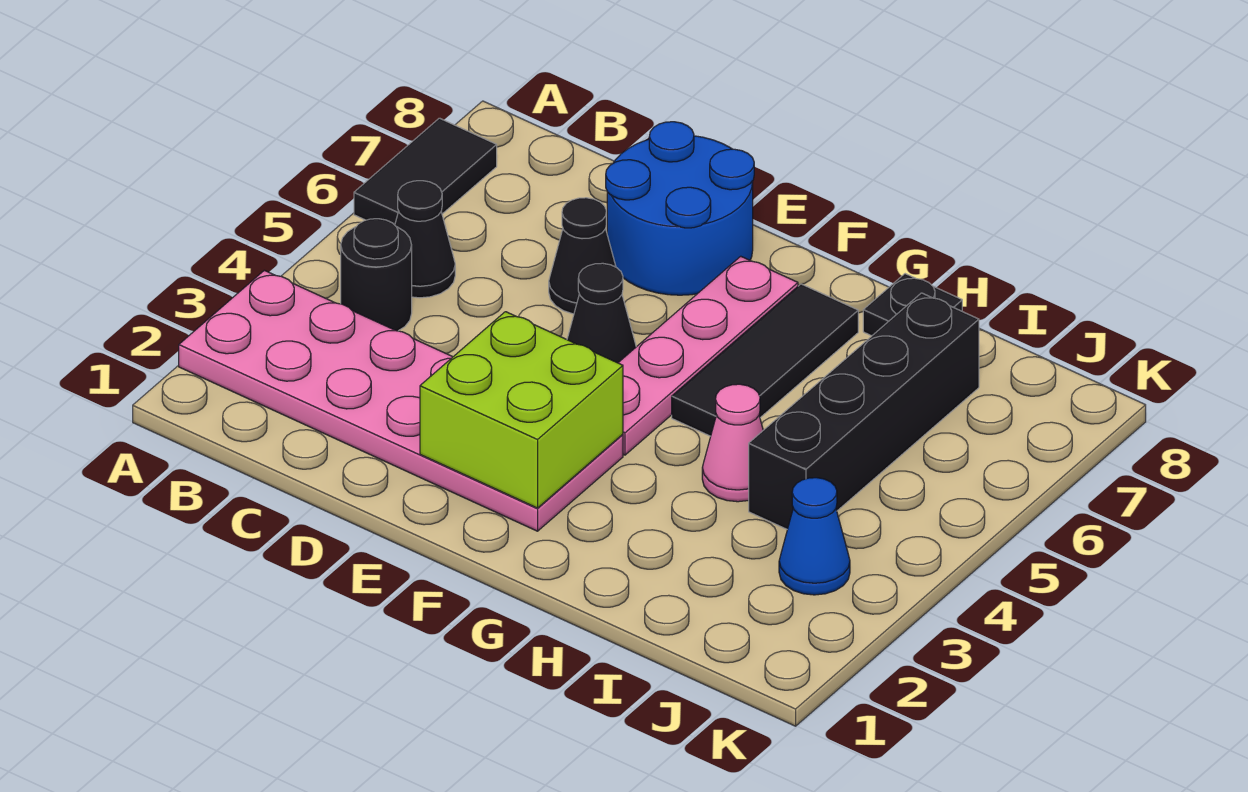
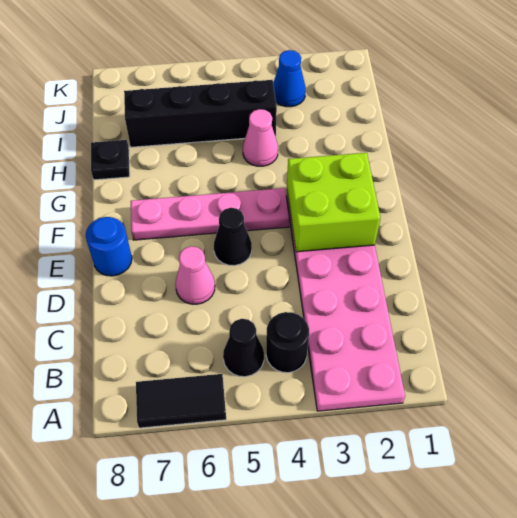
black cone D6 level 1 -> pink cone D6 level 1
blue round brick D7:E8 level 1 -> blue round brick E8 level 1
black tile G5:G7 level 1 -> none

